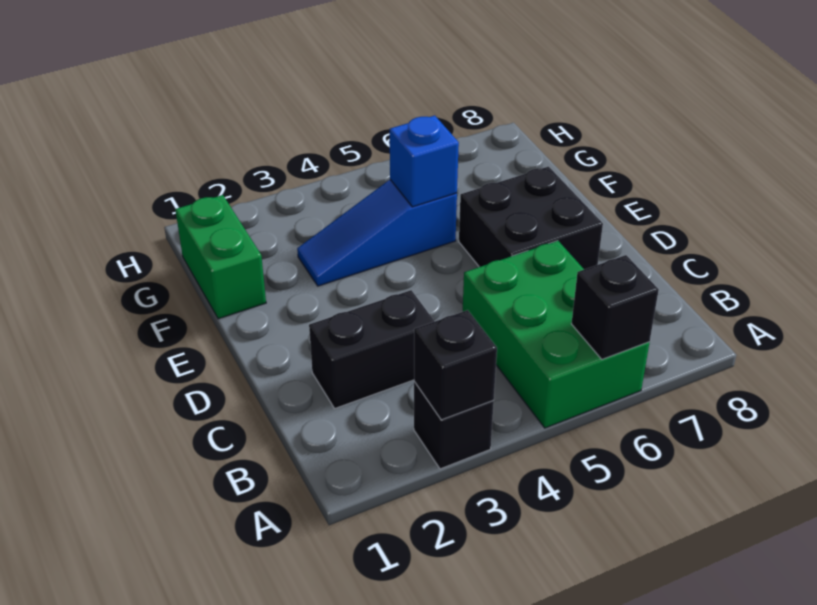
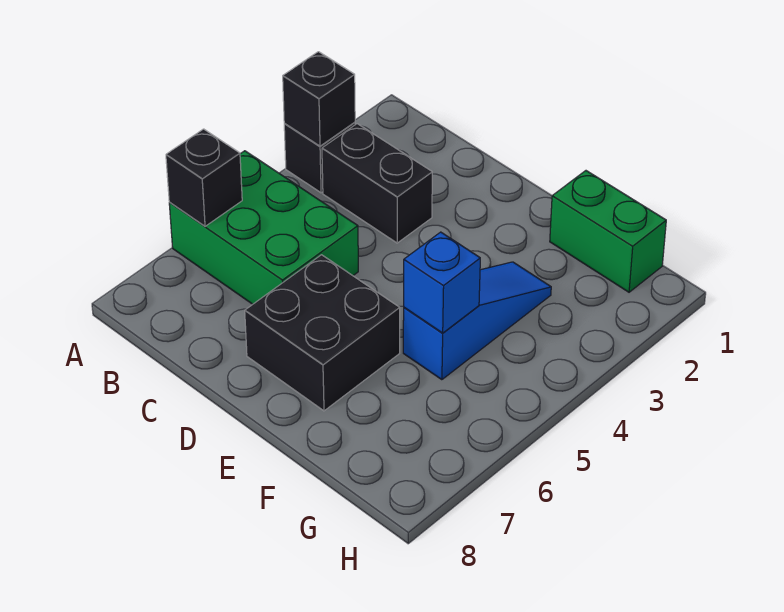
black brick C2:C3 level 1 -> black brick B3:C3 level 1

